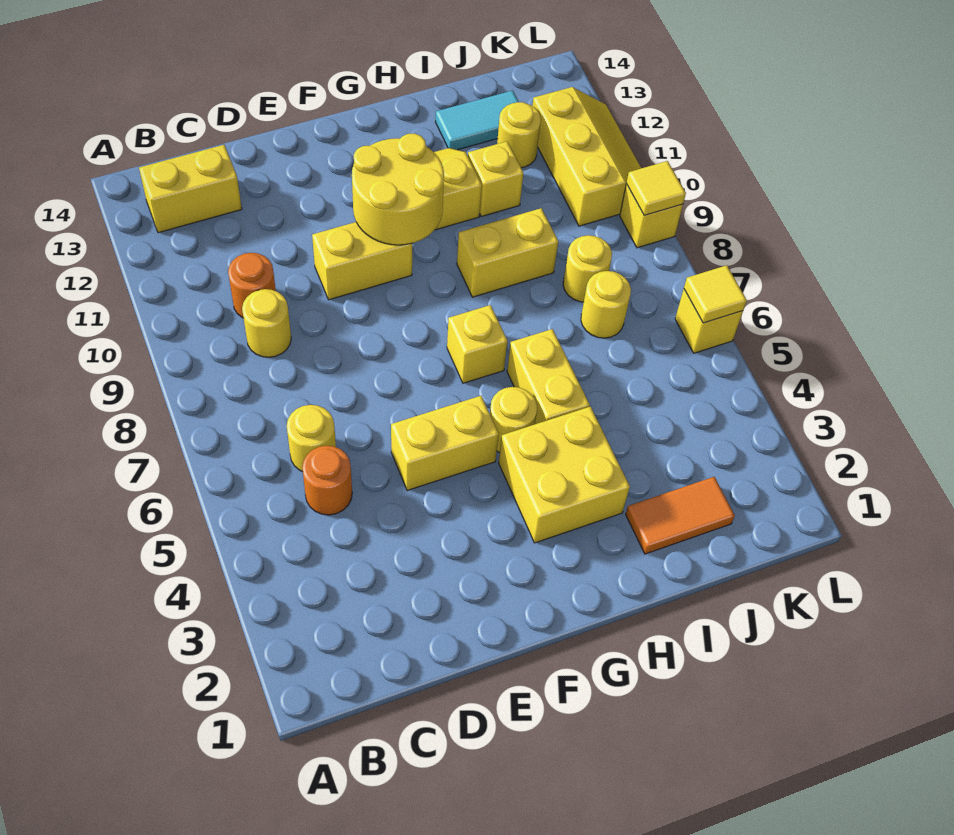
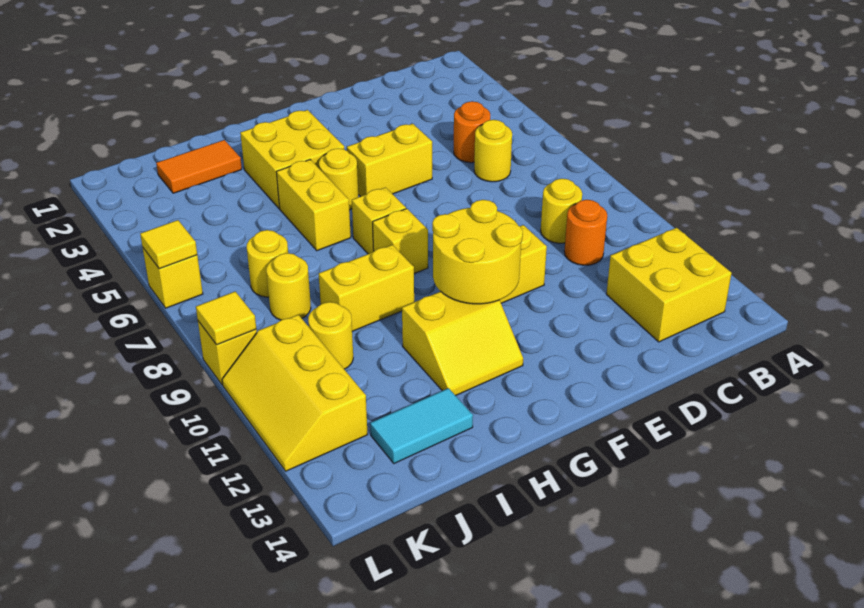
yellow brick B13:C13 level 1 -> yellow brick B12:C13 level 1
yellow brick I11 level 1 -> yellow brick G8 level 1
yellow round brick J12 level 1 -> yellow round brick J10 level 1

